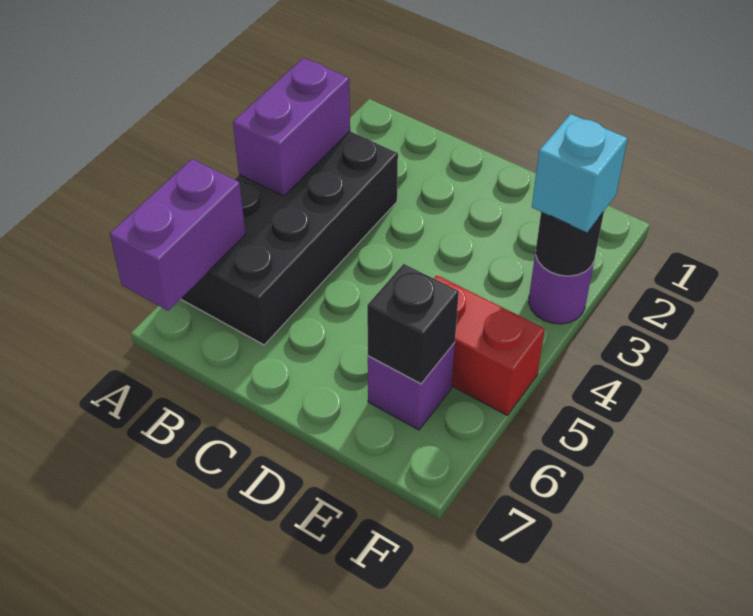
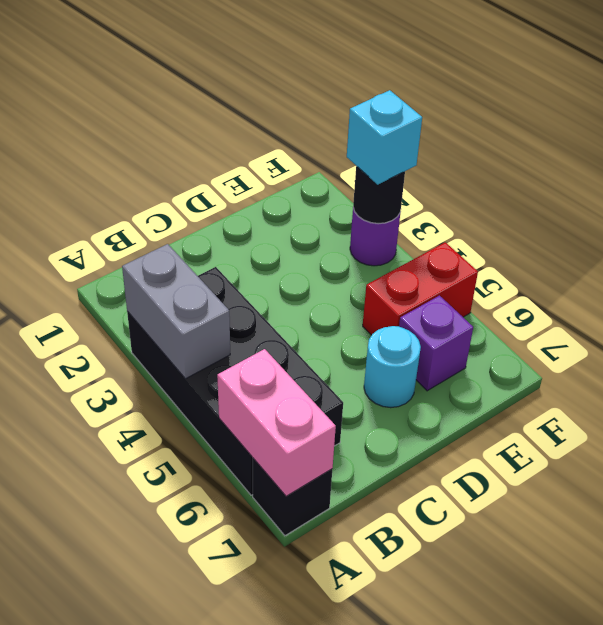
purple brick A3:A4 level 2 -> grey brick A3:A4 level 2
purple brick A6:A7 level 2 -> pink brick A6:A7 level 2
none -> cyan round brick D6 level 1
black brick E6 level 2 -> black brick A7 level 1

